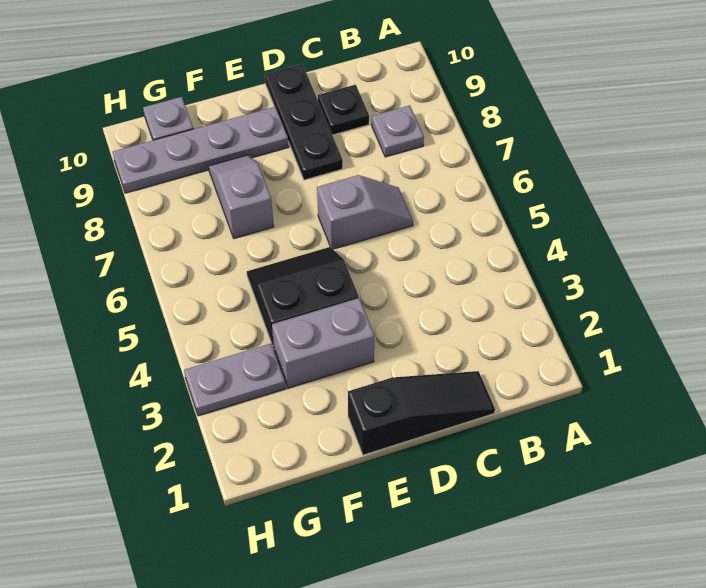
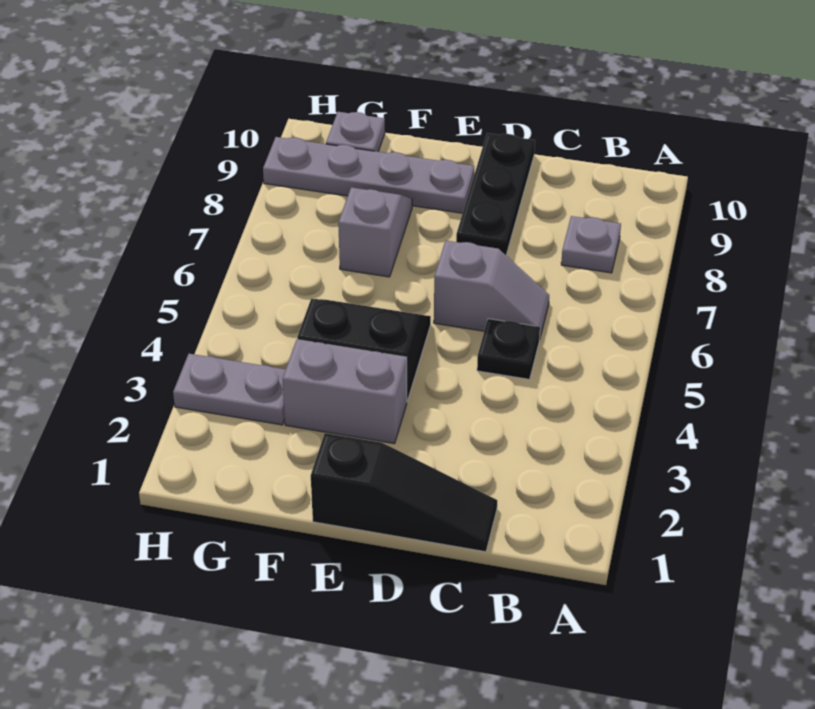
black plate C9 level 1 -> black plate C5 level 1

